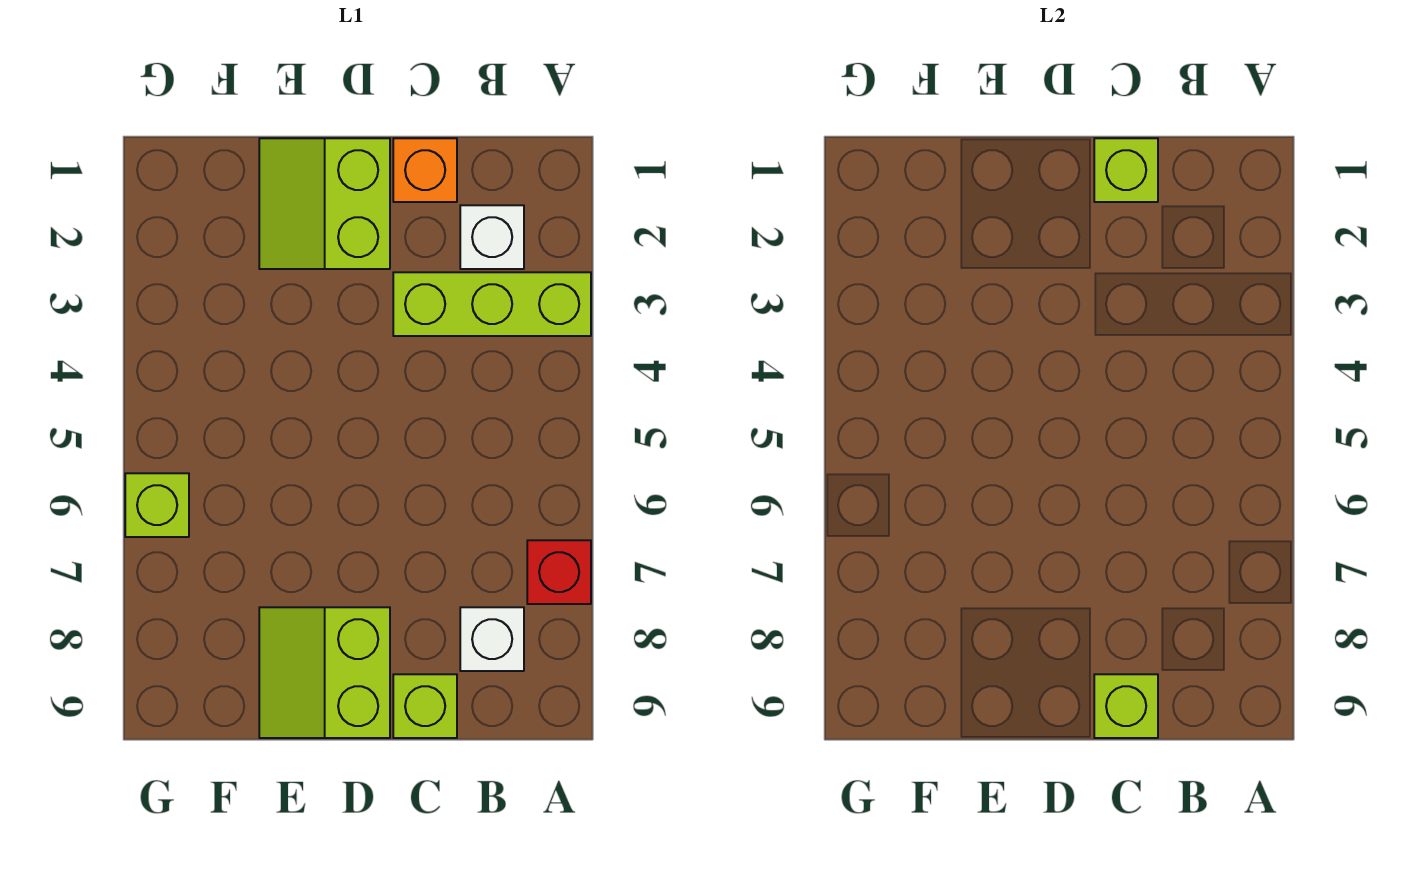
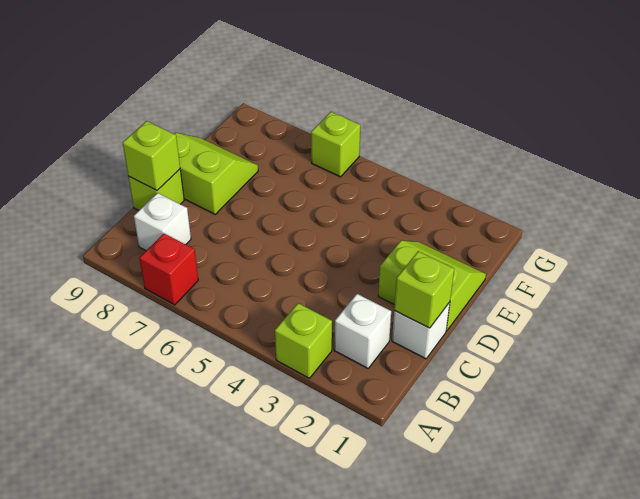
lime brick A3:C3 level 1 -> lime brick A3 level 1
orange brick C1 level 1 -> white brick C1 level 1

